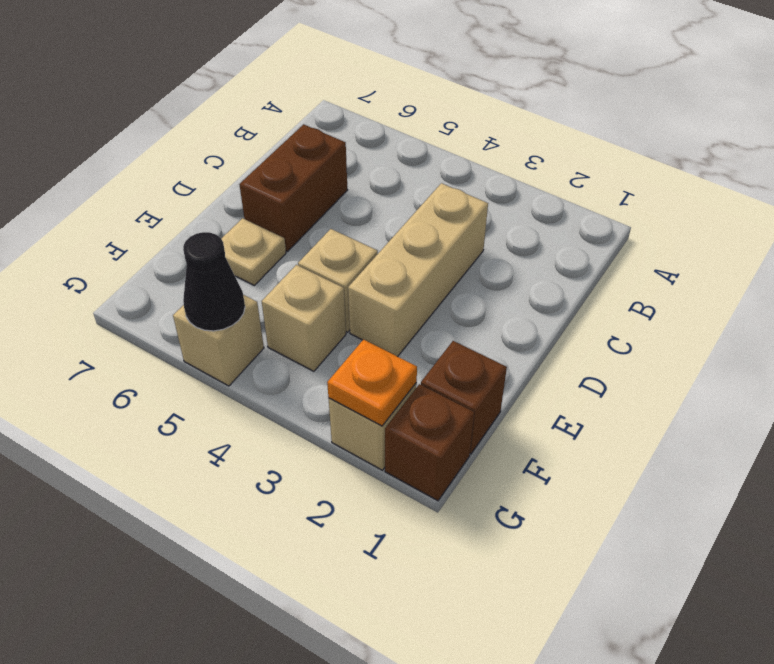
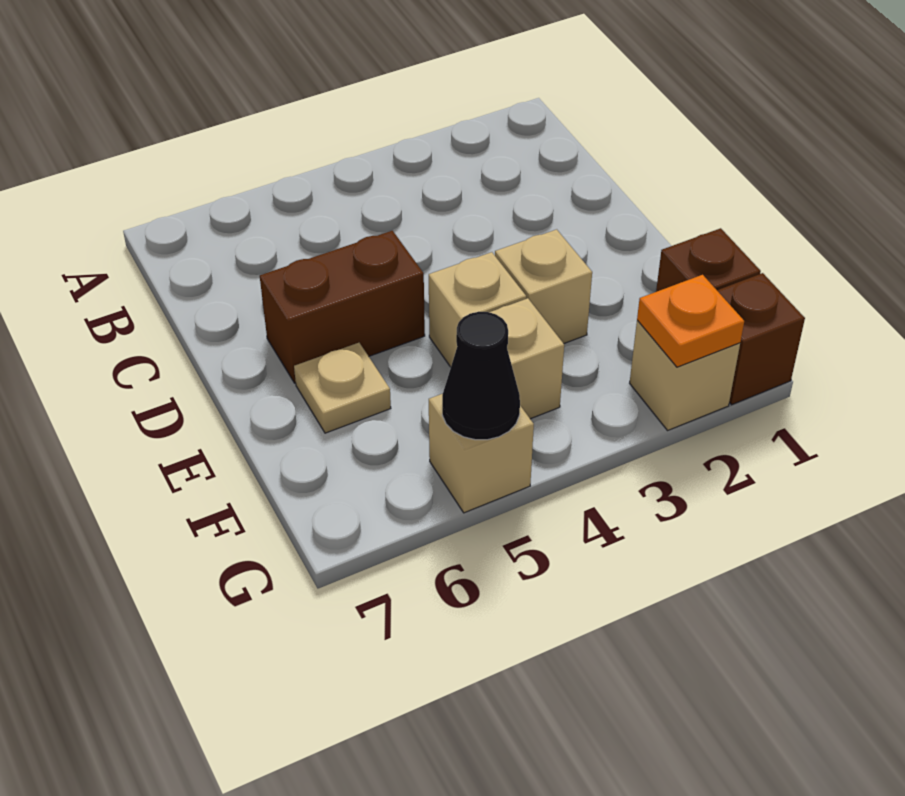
tan brick C3:E3 level 1 -> tan brick E3 level 1
brown brick C6:D6 level 1 -> brown brick D5:D6 level 1

